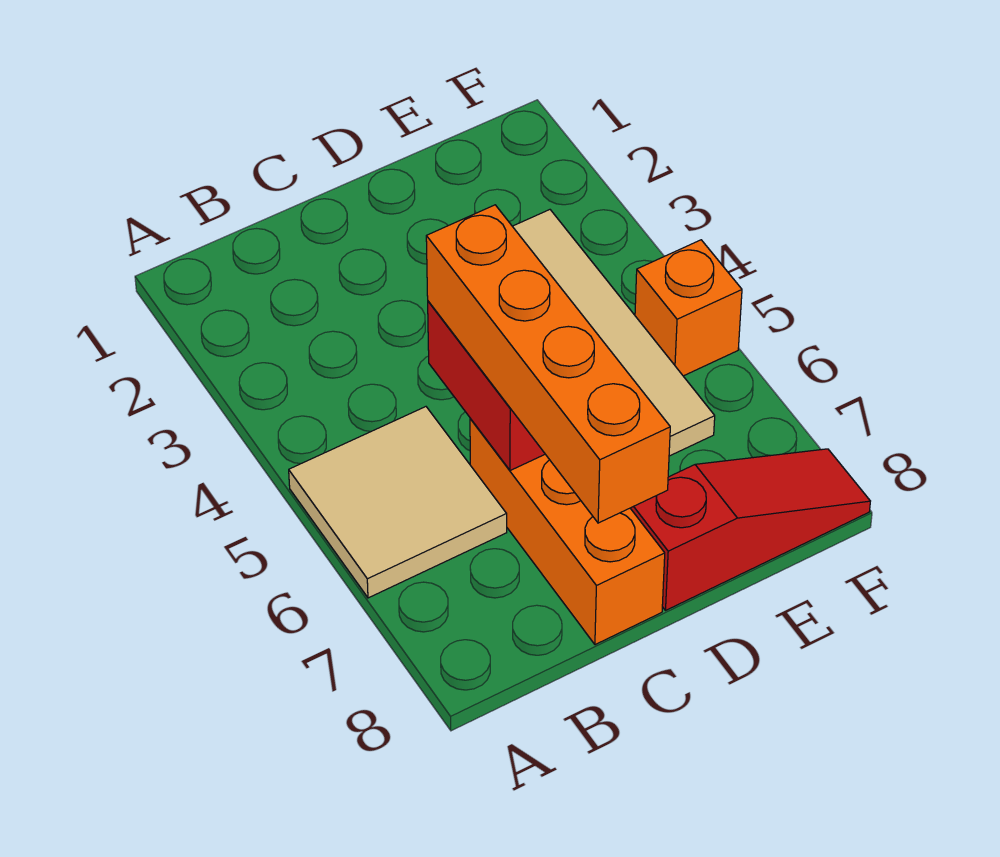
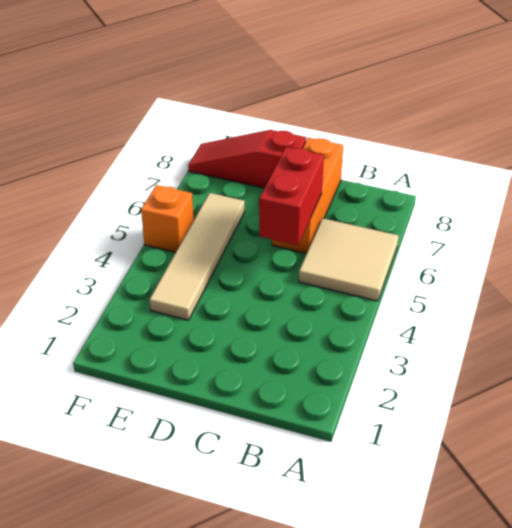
orange brick C5:C8 level 3 -> none

